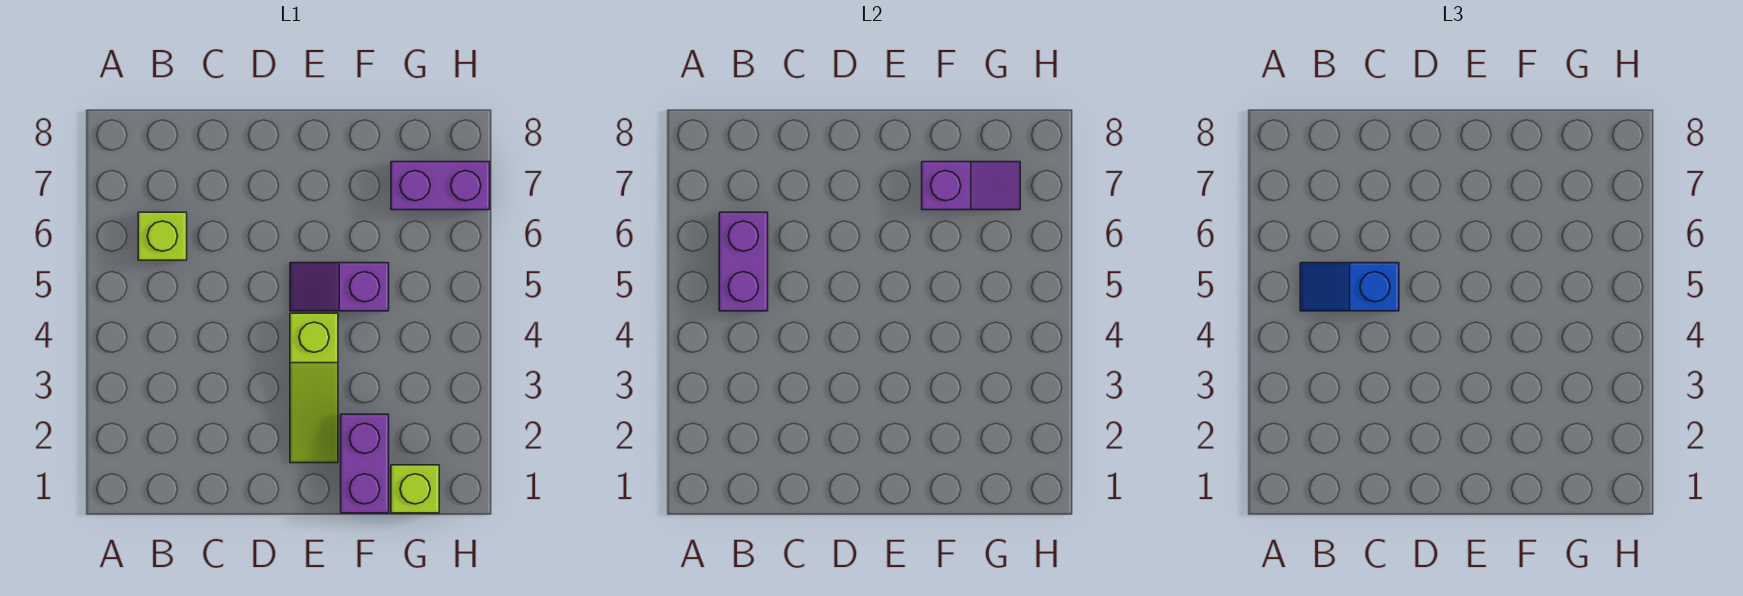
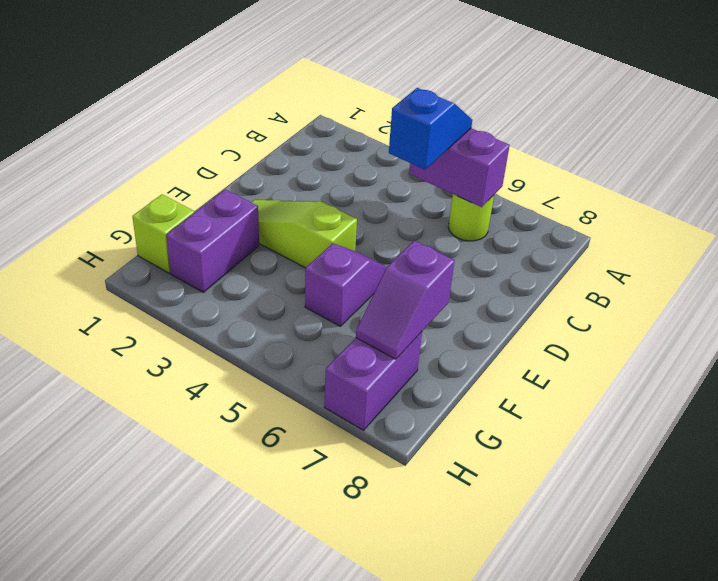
lime brick B6 level 1 -> lime round brick B6 level 1
purple brick F1:F2 level 1 -> purple brick F2:G2 level 1

